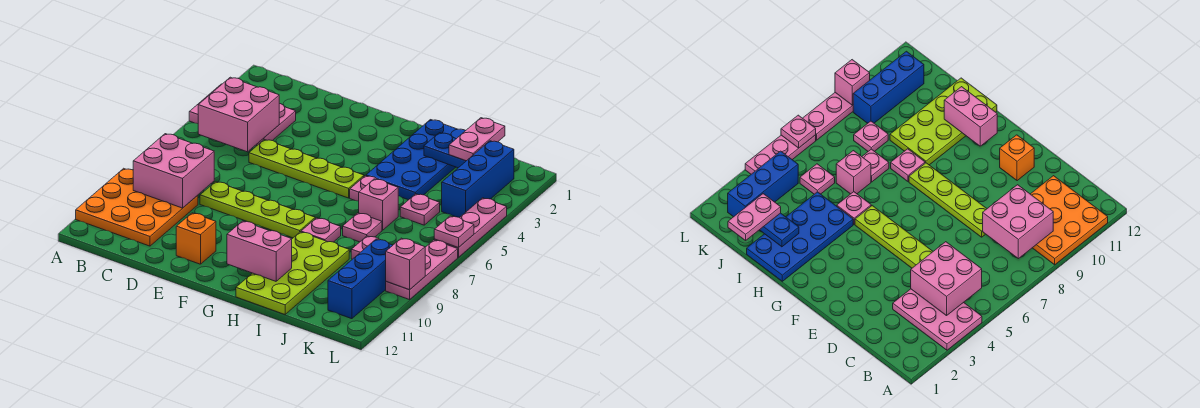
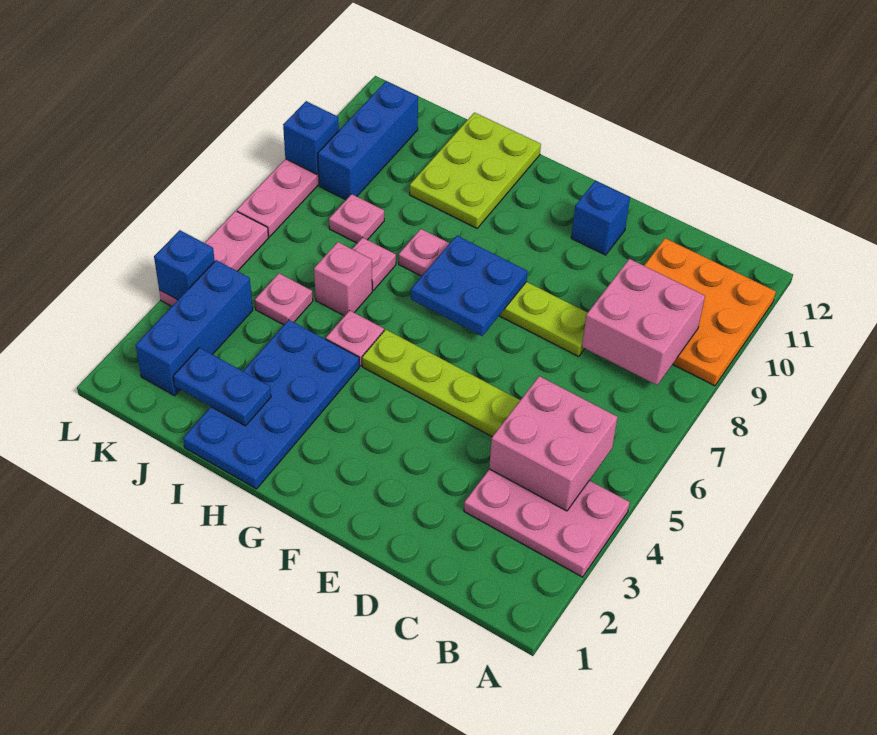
orange brick E11 level 1 -> blue brick E11 level 1
none -> blue plate F7:G8 level 2
pink brick G11:H11 level 2 -> none
lime plate H9:I12 level 1 -> lime plate H10:I12 level 1
pink plate J1:J2 level 3 -> none
none -> blue brick L4 level 2
pink plate L6 level 2 -> none
pink brick L9 level 2 -> blue brick L9 level 2

